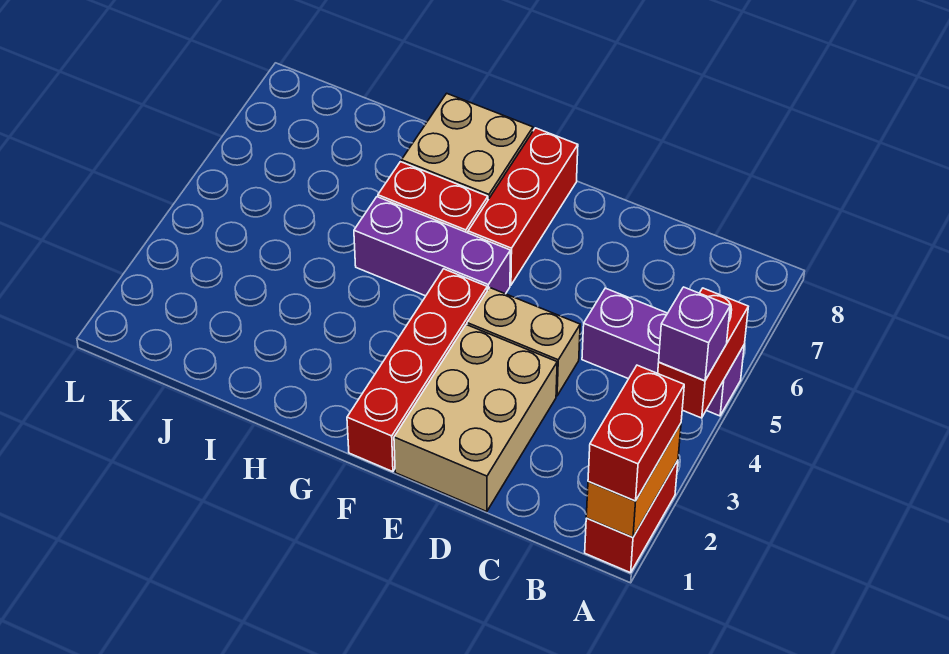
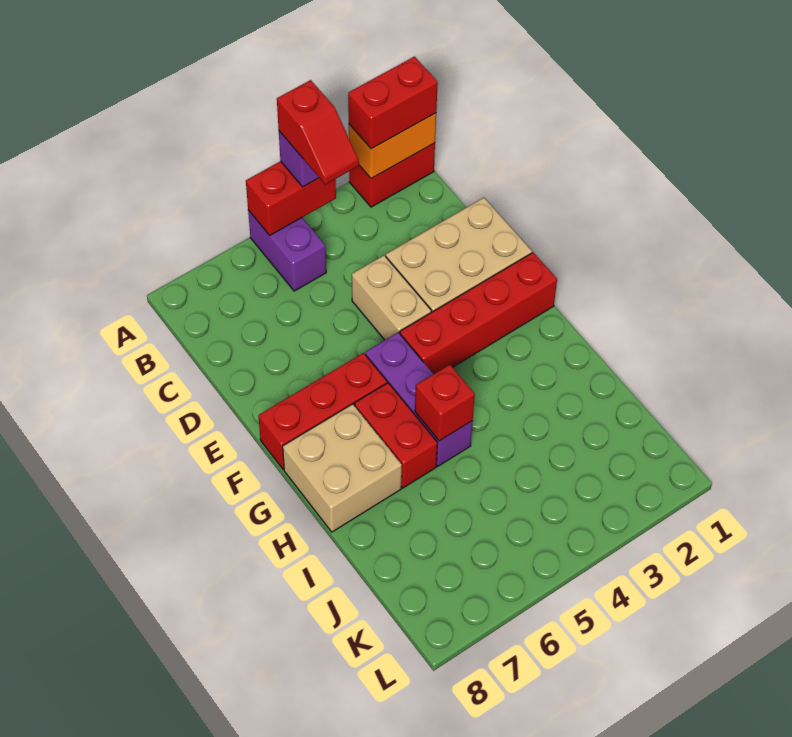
none -> red slope A4:B4 level 4 top A
purple brick A5:C5 level 1 -> purple brick A5:B5 level 1
none -> red brick H5 level 2

